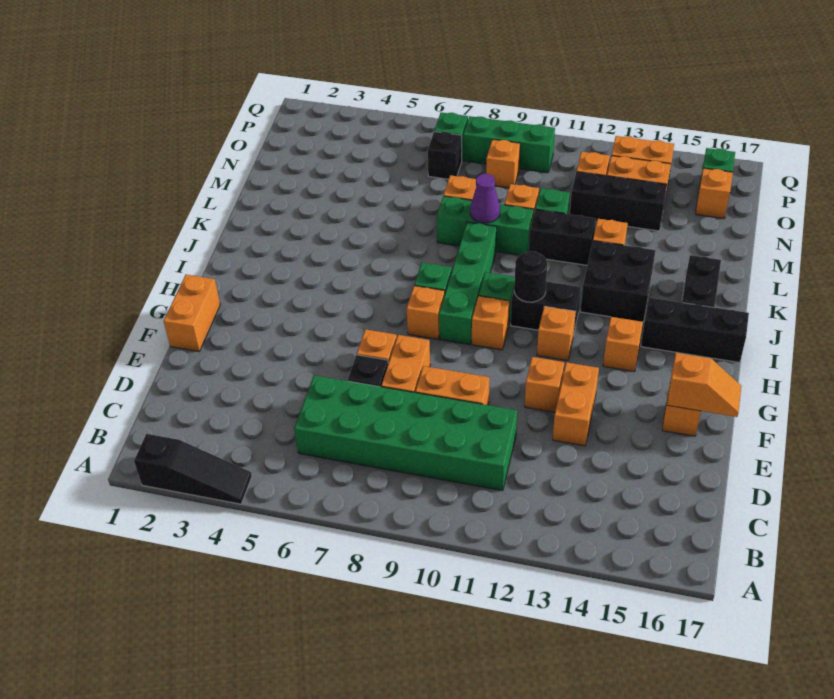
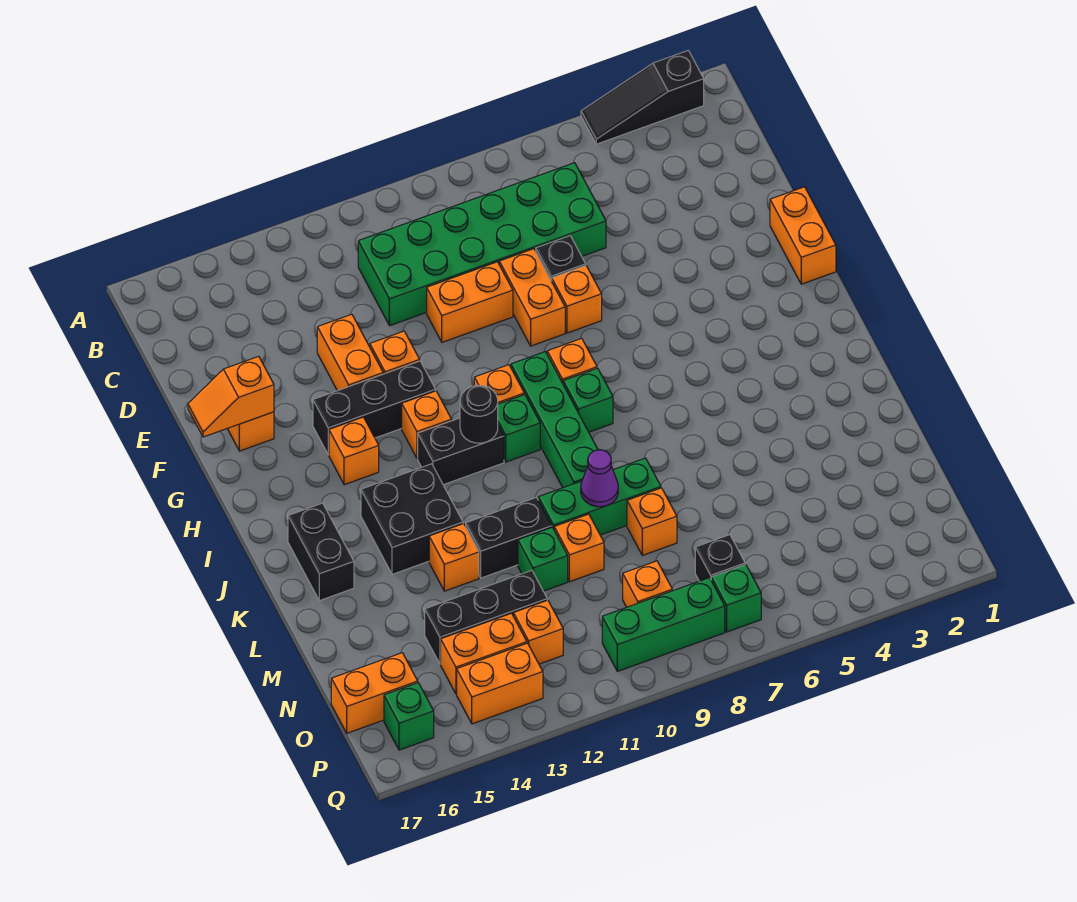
black brick I15:I17 level 1 -> black brick G12:G14 level 1
orange brick O16 level 1 -> orange brick O16:O17 level 1

